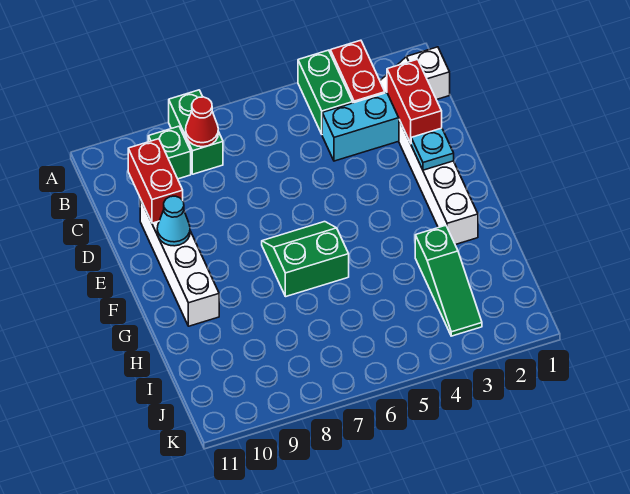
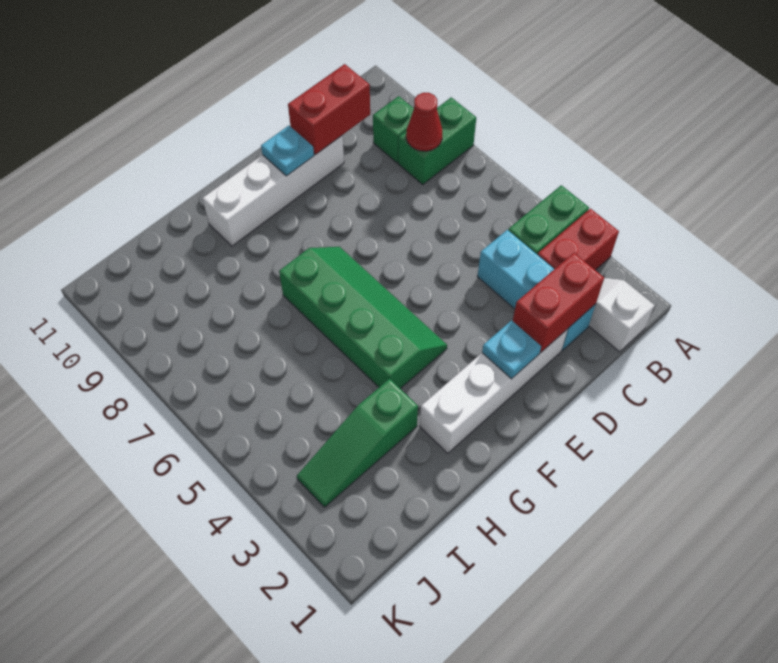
cyan cone E10 level 2 -> cyan plate E10 level 2
green slope F6:G7 level 1 top G -> green slope F4:G7 level 1 top G

